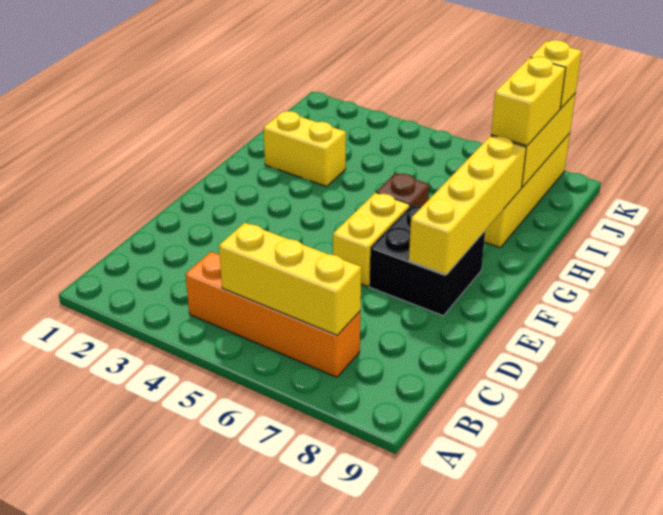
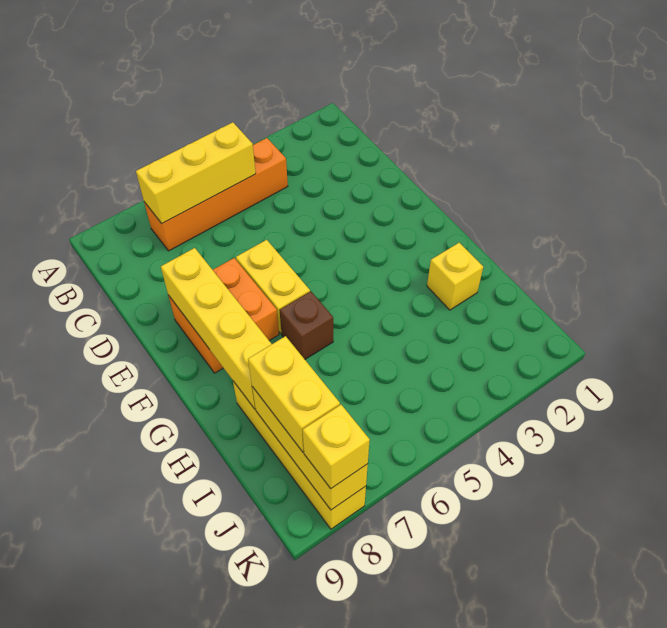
black brick E7:F8 level 1 -> orange brick E7:F8 level 1
yellow brick H2:H3 level 1 -> yellow brick H2 level 1

